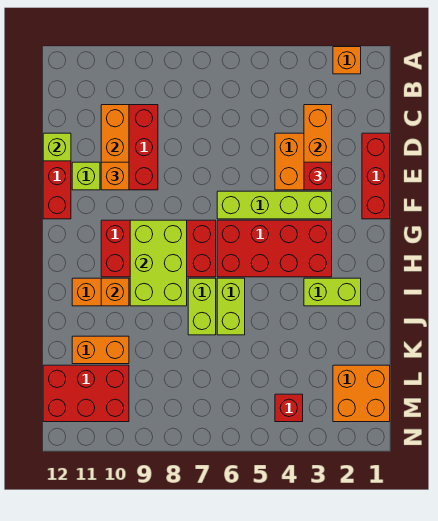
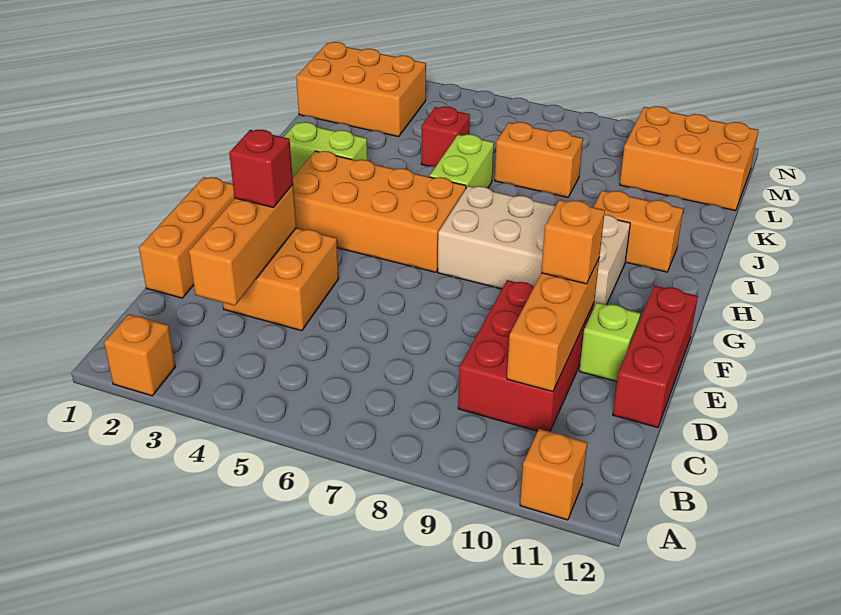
red brick D1:F1 level 1 -> orange brick D1:F1 level 1
lime brick D12 level 2 -> none
lime brick F3:F6 level 1 -> none
red brick G3:H6 level 1 -> orange brick G3:H6 level 1
red brick G7:H10 level 1 -> tan brick G7:H10 level 1
lime brick G8:I9 level 2 -> none
lime brick I7:J7 level 1 -> none
orange brick I10 level 2 -> orange brick A11 level 1
orange brick K10:K11 level 1 -> orange brick K7:K8 level 1
orange brick L1:M2 level 1 -> orange brick L1:M3 level 1
red brick L10:M12 level 1 -> orange brick L10:M12 level 1
red brick M4 level 1 -> red brick K5 level 1

